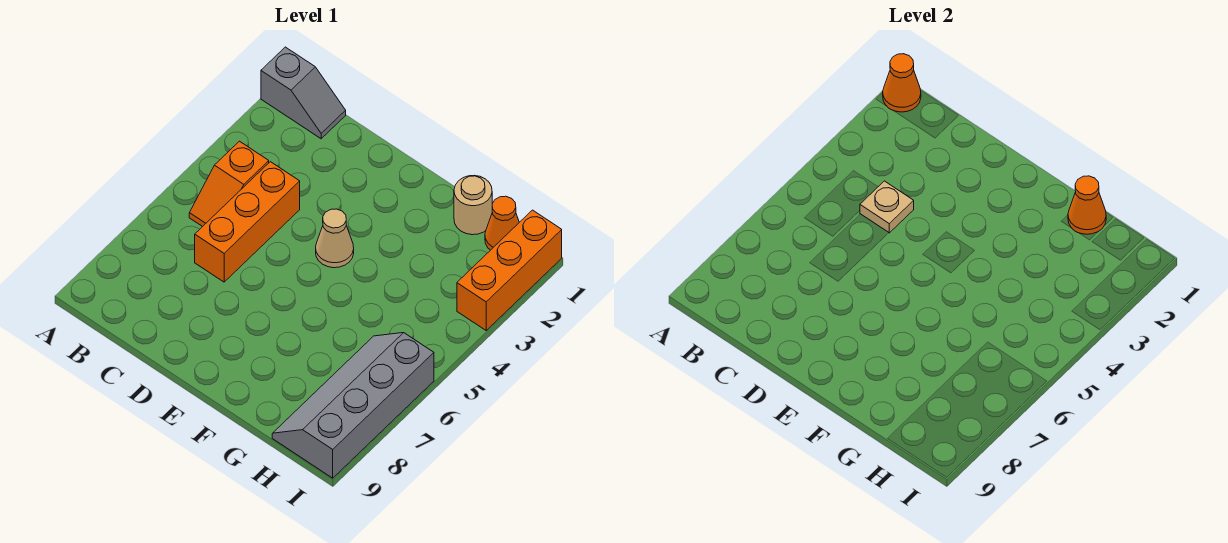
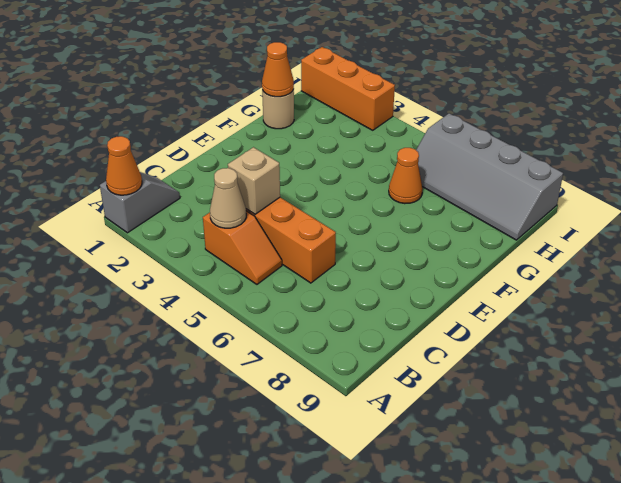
tan plate C4 level 2 -> tan brick C4 level 2
tan cone E4 level 1 -> tan cone B4 level 2
orange cone H1 level 1 -> orange cone G6 level 1

